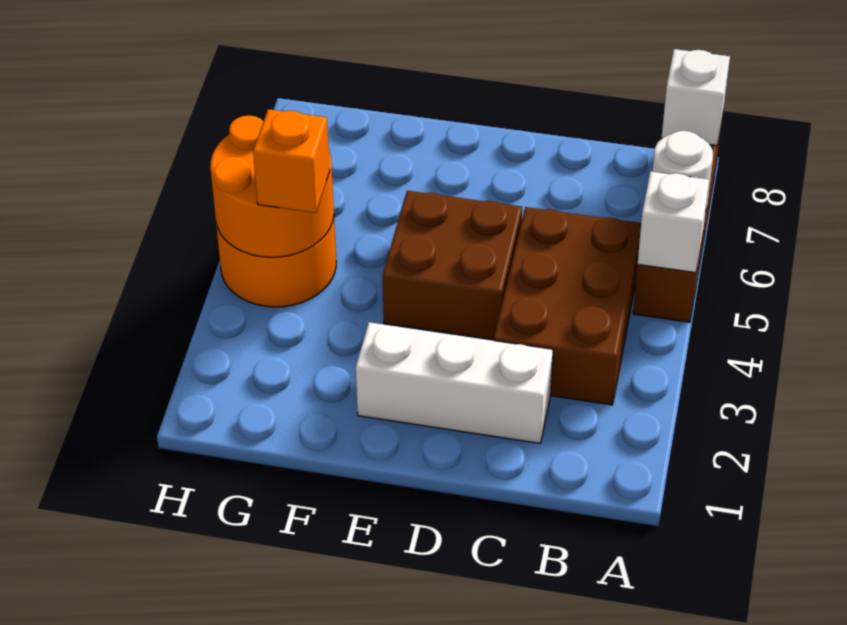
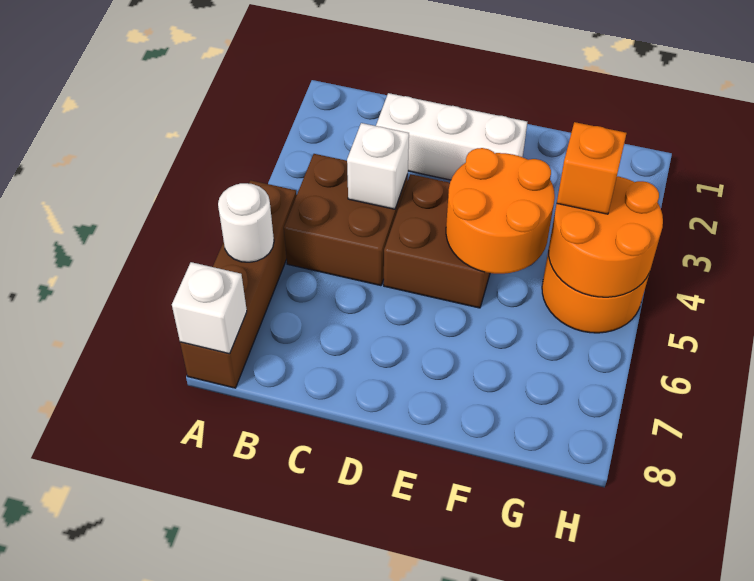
white brick A5 level 2 -> white brick C4 level 2
brown brick B3:C5 level 1 -> brown brick B4:C5 level 1
none -> orange round brick E4:F5 level 2

